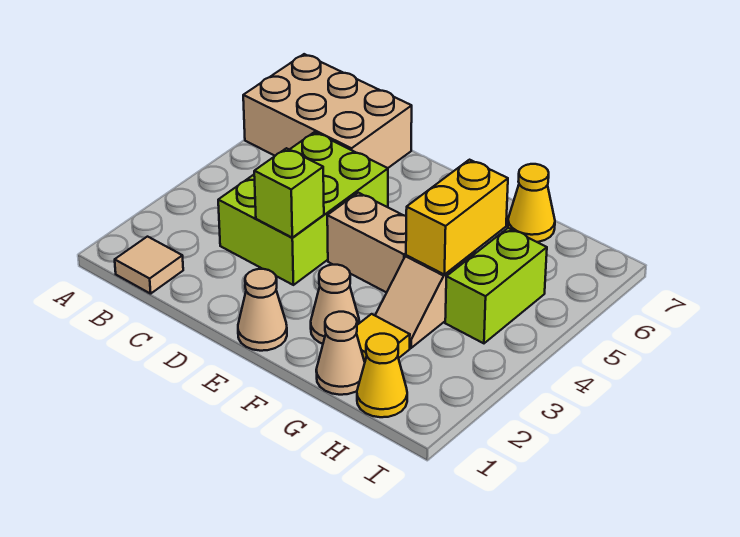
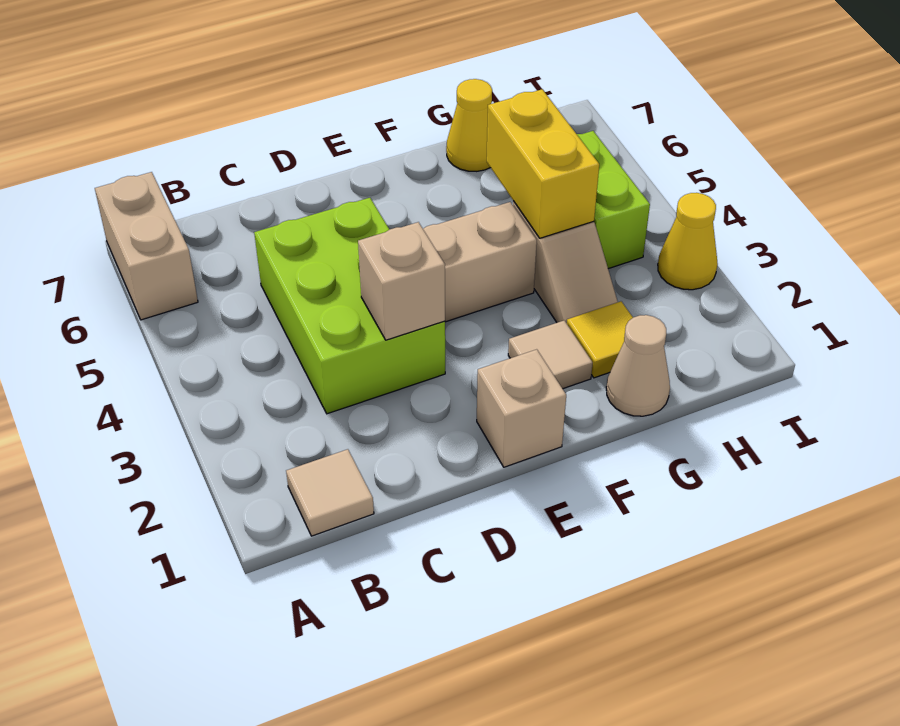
tan brick A6:C7 level 1 -> tan brick A6:A7 level 1
lime brick D3 level 2 -> tan brick D3 level 2
tan cone E1 level 1 -> tan brick E1 level 1
tan cone F2 level 1 -> tan tile F2 level 1
yellow cone H1 level 1 -> yellow cone I3 level 1

